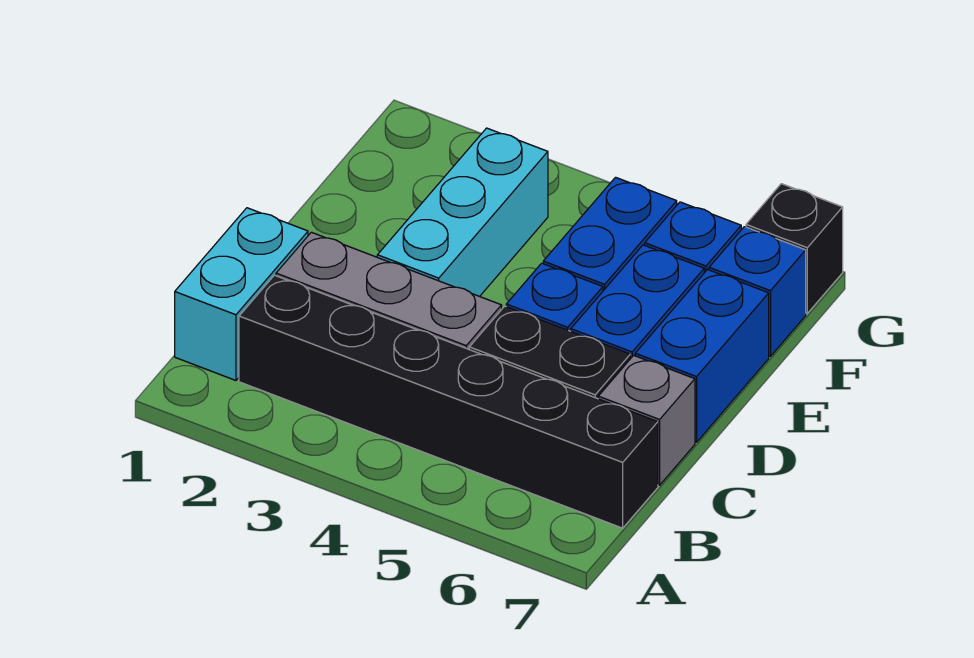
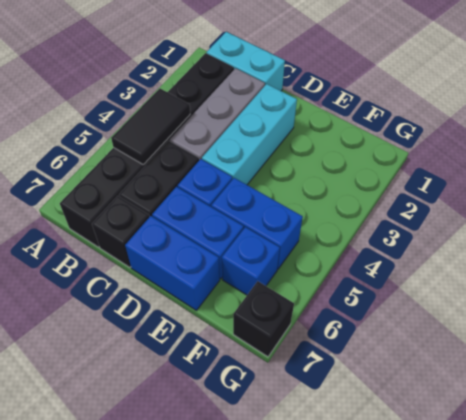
none -> black tile B4:B5 level 2
grey brick C7 level 1 -> black brick C7 level 1
cyan brick D3:F3 level 1 -> cyan brick D2:D4 level 1
blue brick F7 level 1 -> none

